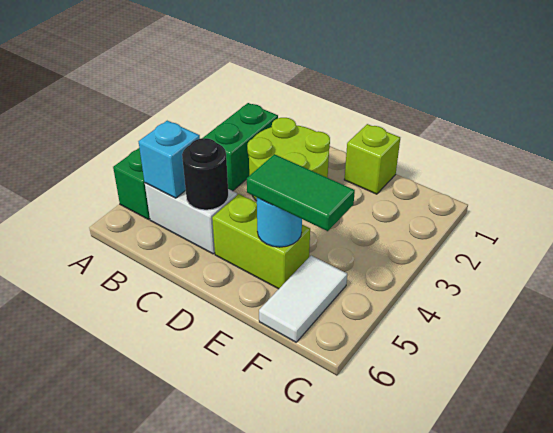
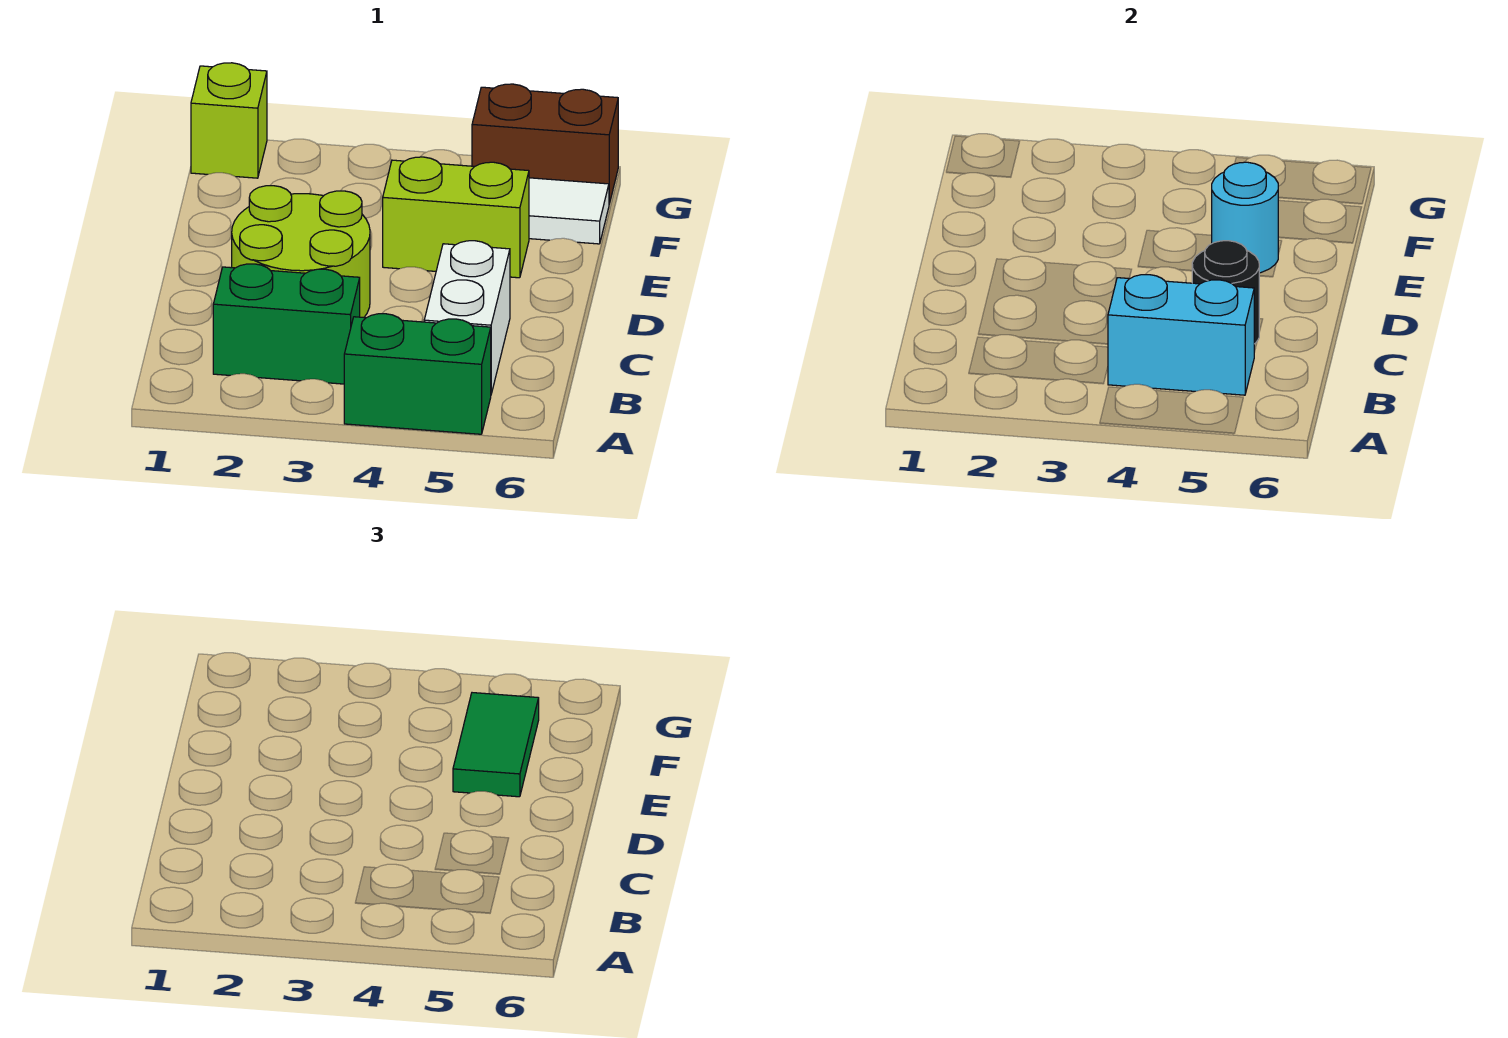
cyan brick B5 level 2 -> cyan brick B4:B5 level 2
lime brick D5:E5 level 1 -> lime brick E4:E5 level 1
lime brick E1 level 1 -> lime brick G1 level 1
none -> brown brick G5:G6 level 1

